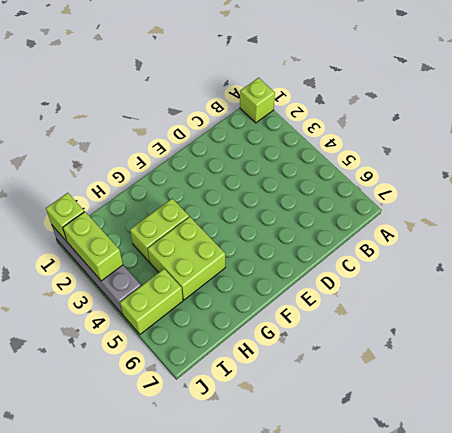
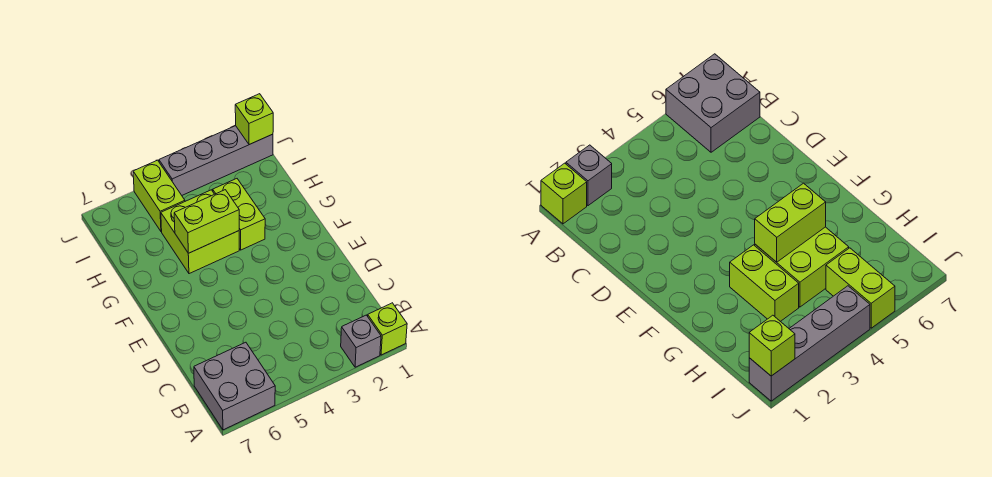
none -> grey brick A2 level 1
none -> grey brick A6:B7 level 1
lime brick J2:J3 level 2 -> lime brick G4:G5 level 2

